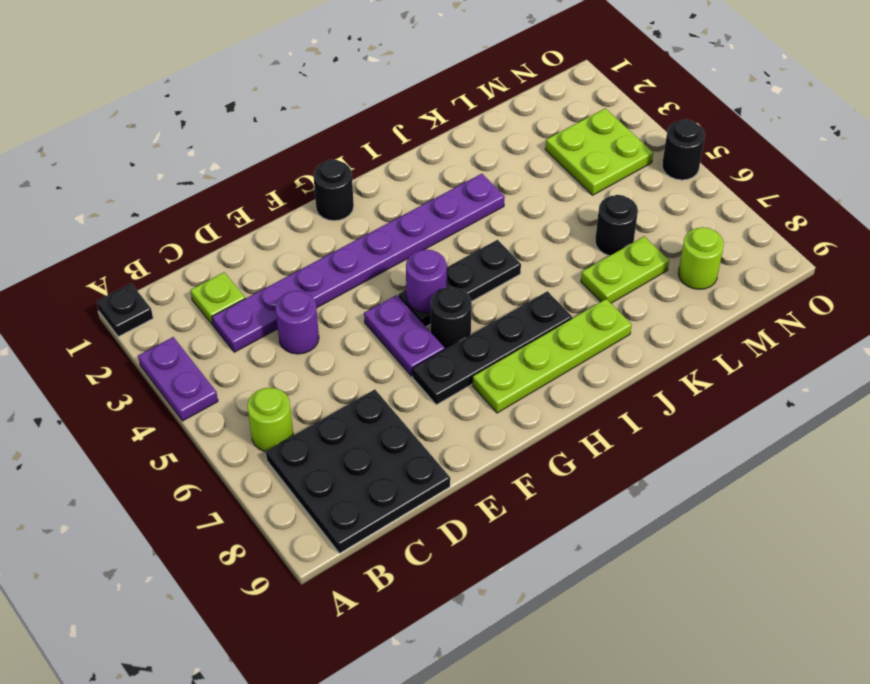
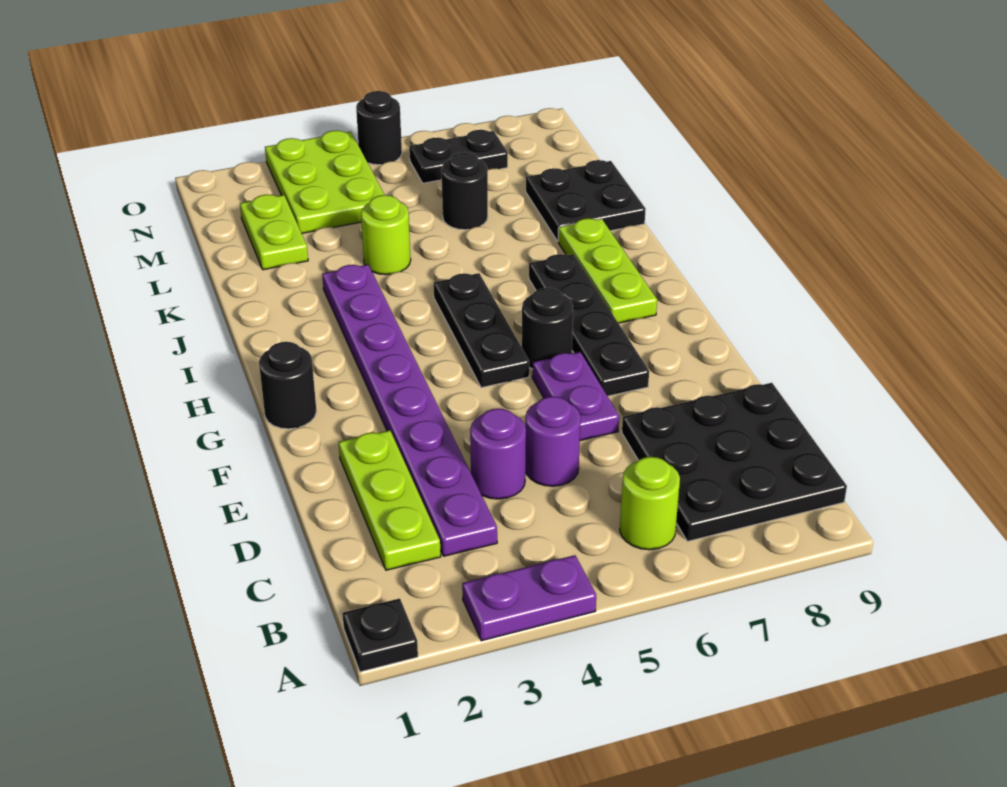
lime plate C2 level 1 -> lime plate C2:E2 level 1
purple plate F5:F6 level 1 -> purple plate E6:F6 level 1
purple round brick G5 level 2 -> purple round brick D5 level 1
lime plate G8:J8 level 1 -> lime plate H8:J8 level 1
lime plate K7:L7 level 1 -> lime plate L2:M2 level 1
none -> black plate K8:L9 level 1
lime plate M3:N4 level 1 -> lime plate M3:O4 level 1
lime round brick M8 level 1 -> lime round brick K4 level 1
none -> black plate N6:N7 level 1

